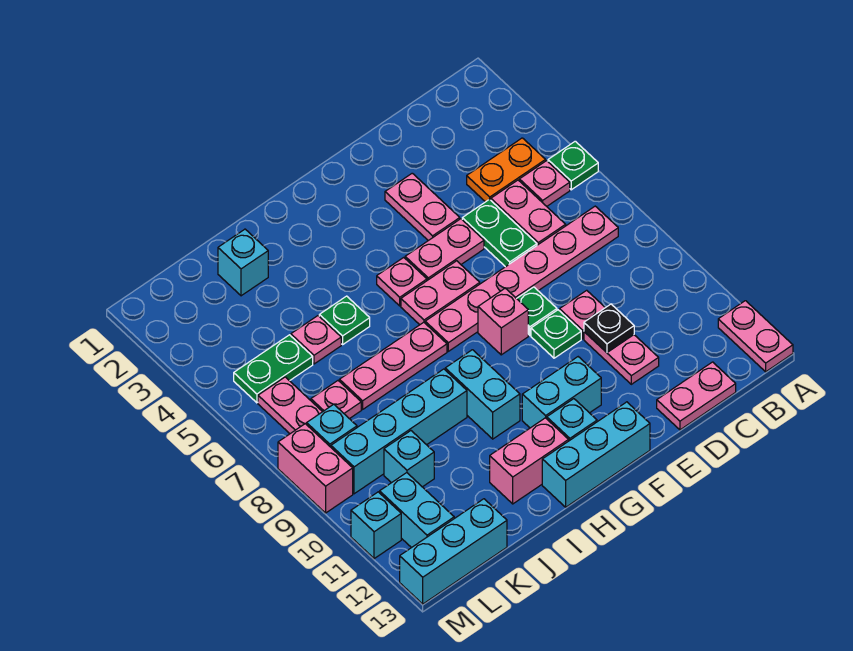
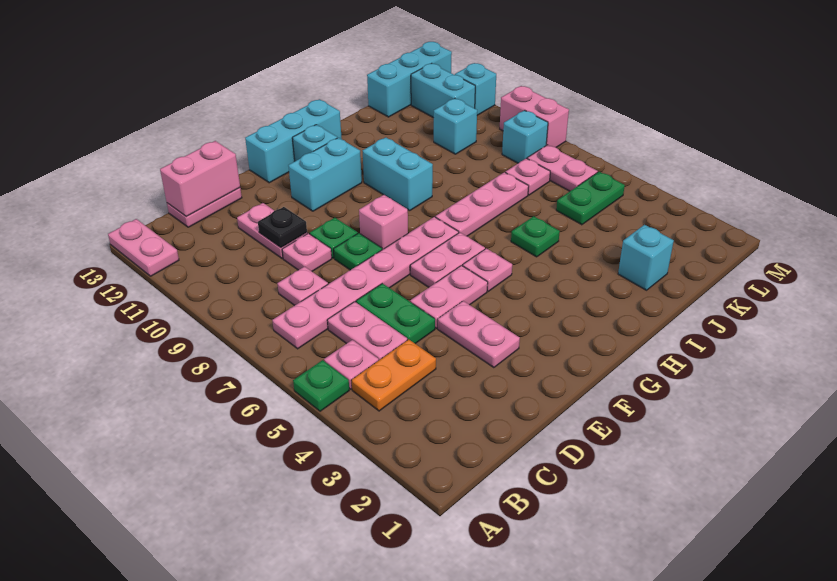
pink brick H12:I12 level 1 -> pink brick C13:D13 level 2
cyan brick I9:L9 level 1 -> none
pink plate J5 level 1 -> pink plate C8 level 1

